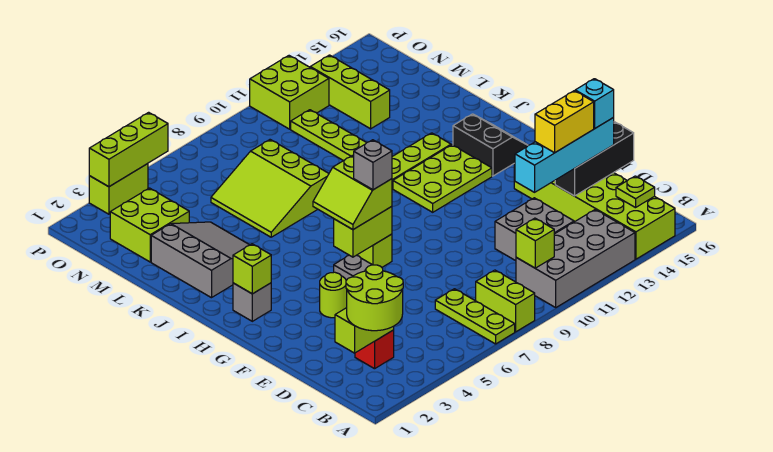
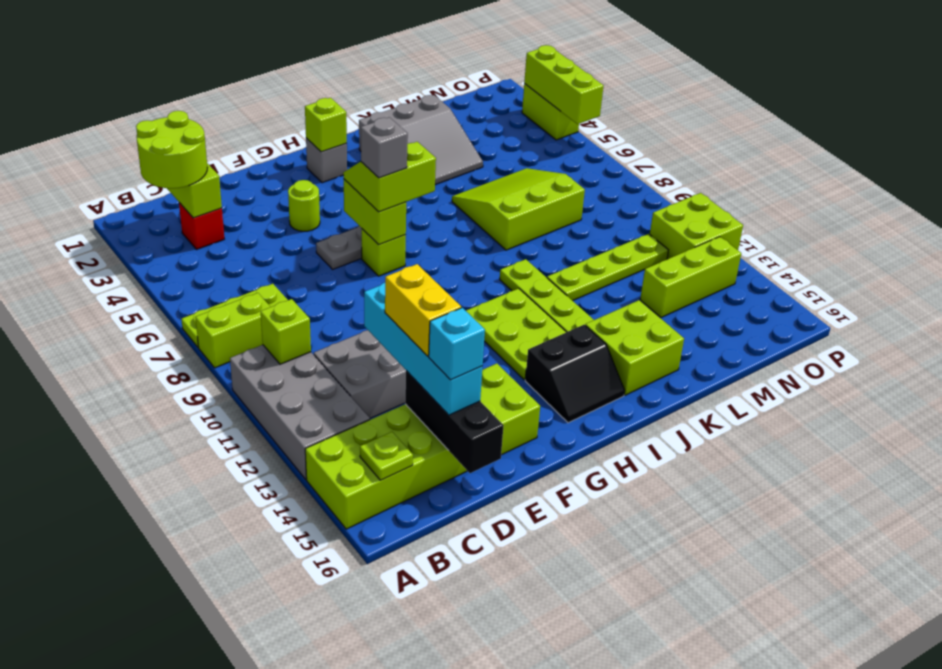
lime brick M2:N3 level 1 -> lime brick J14:K15 level 1

